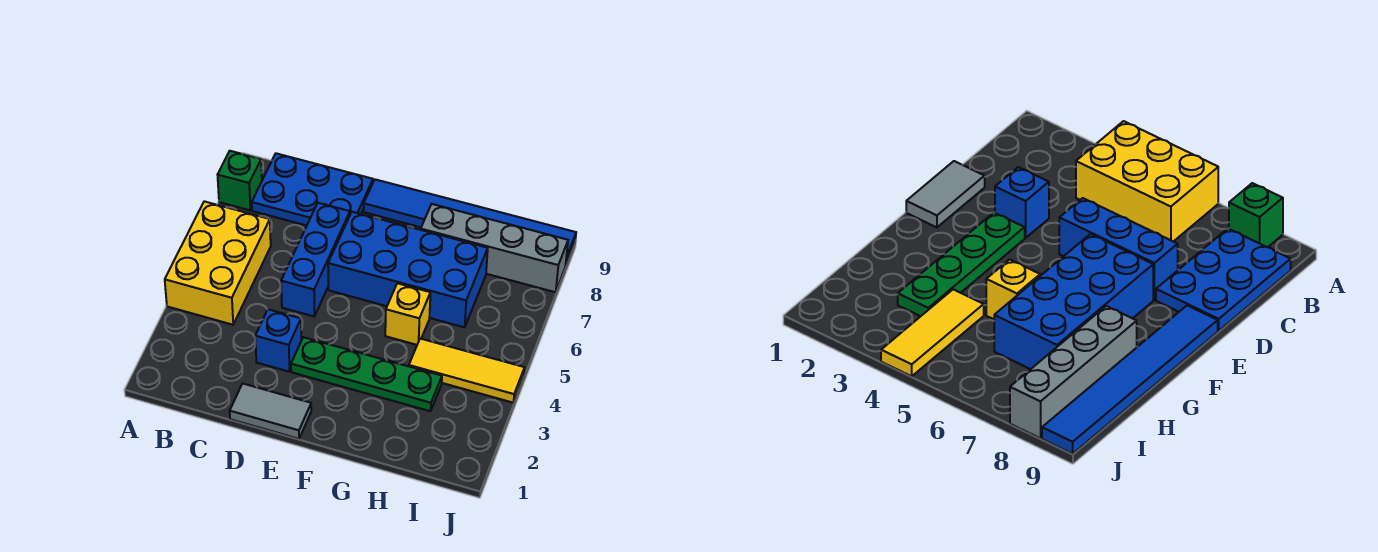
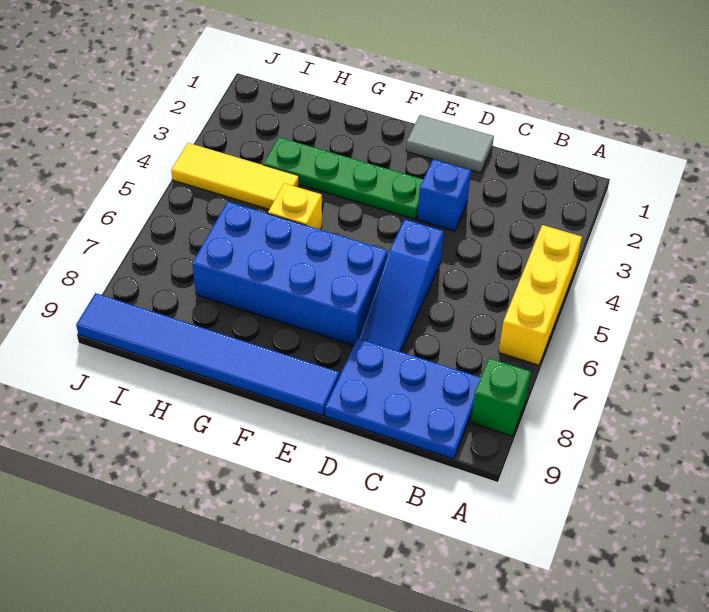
yellow brick A4:B6 level 1 -> yellow brick A4:A6 level 1
blue brick D5:D7 level 1 -> blue slope D5:D7 level 1 top 5
grey brick G8:J8 level 1 -> none

